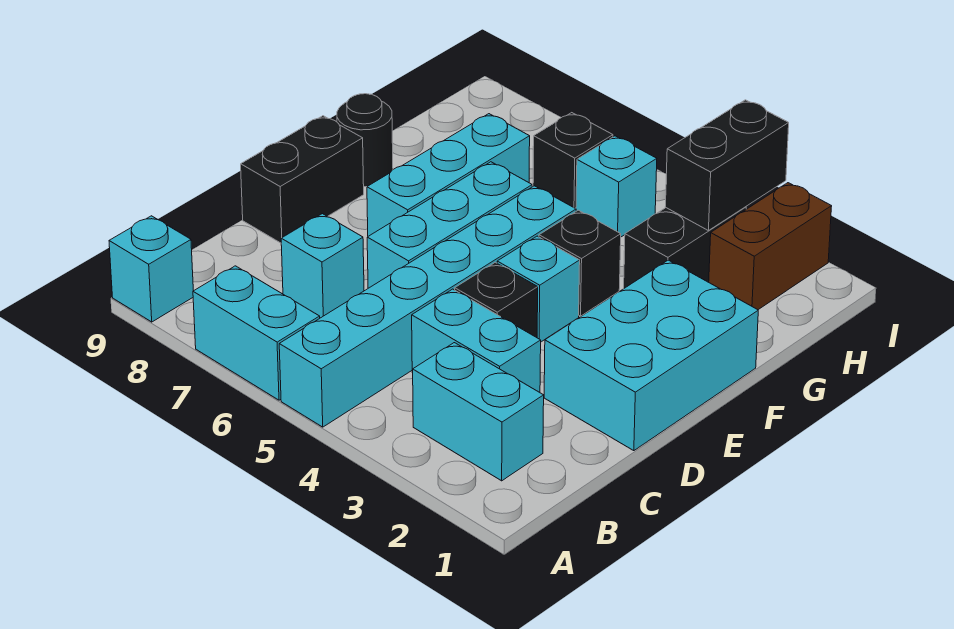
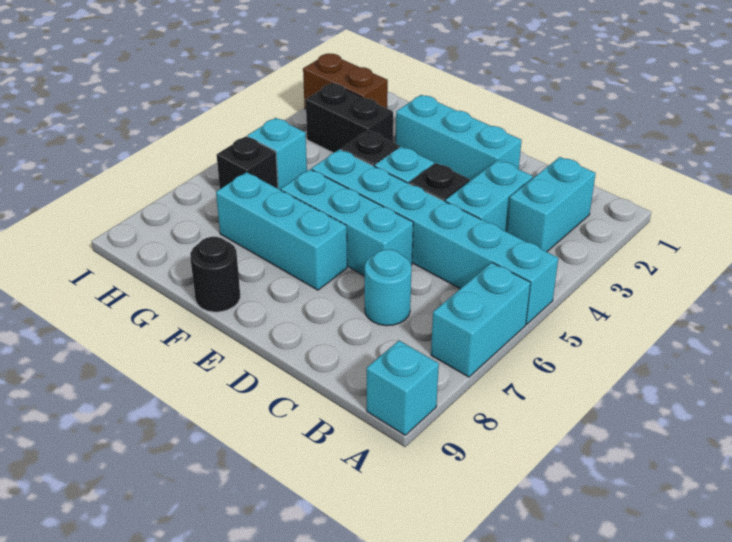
cyan brick C7 level 1 -> cyan round brick C7 level 1
cyan brick D1:F2 level 1 -> cyan brick D2:F2 level 1
black brick D9:E9 level 1 -> none
black brick H3:I3 level 2 -> none

